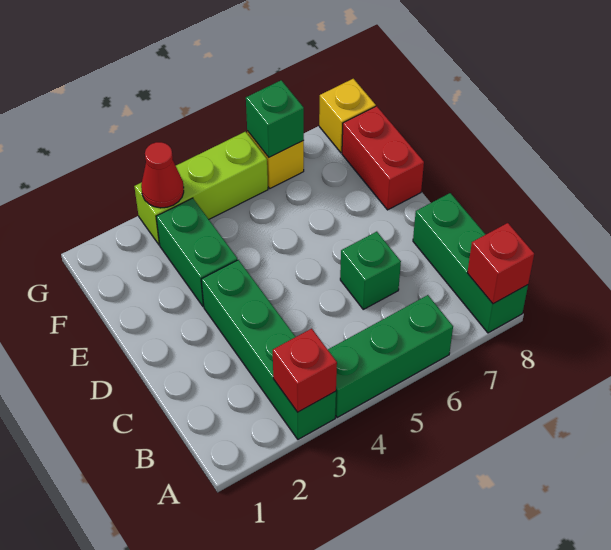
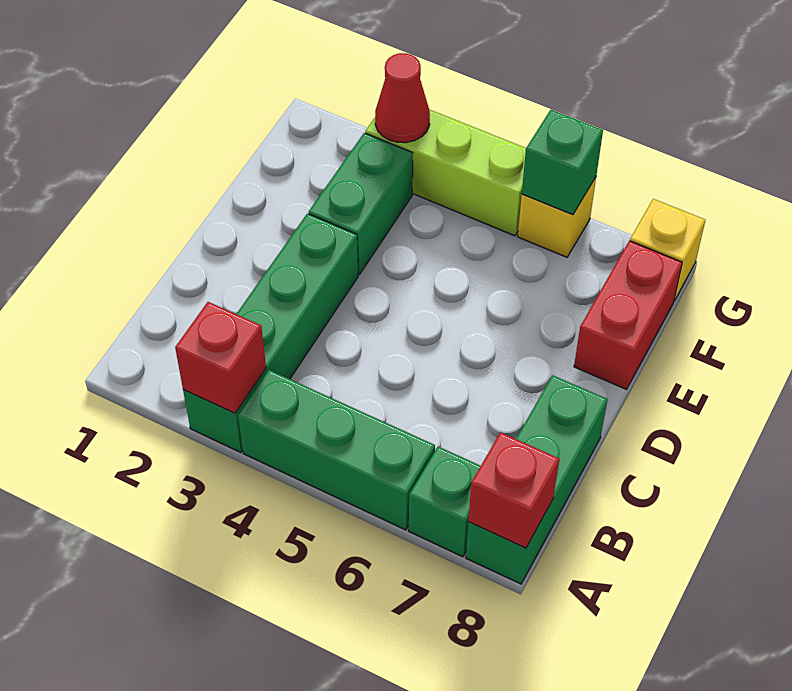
green brick C6 level 1 -> green brick A7 level 1

